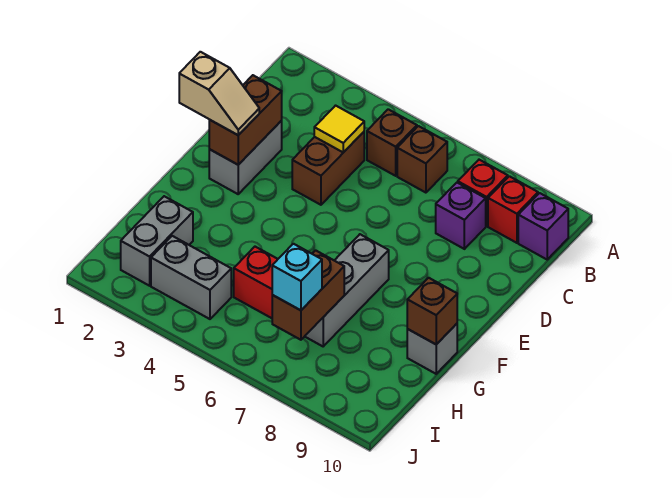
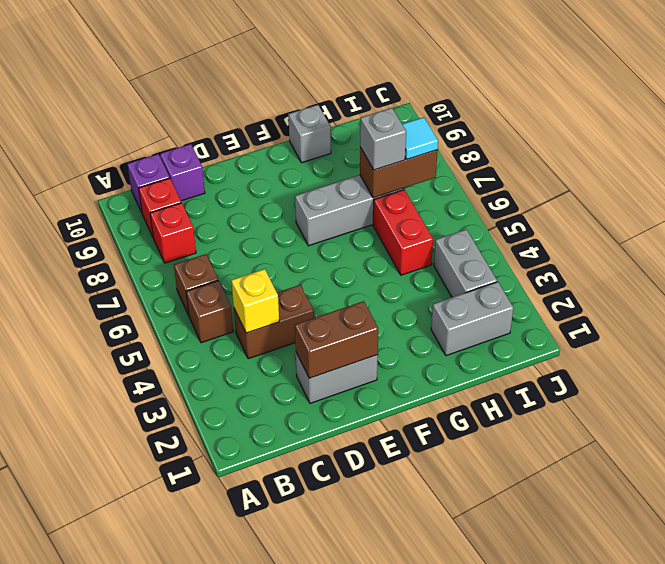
yellow tile C4 level 2 -> yellow brick C4 level 2
purple brick C8 level 1 -> purple brick C10 level 1
tan slope E1:E2 level 3 top 1 -> none
brown brick G10 level 2 -> none
none -> grey brick H7 level 3
cyan brick I7 level 3 -> cyan tile I7 level 3

